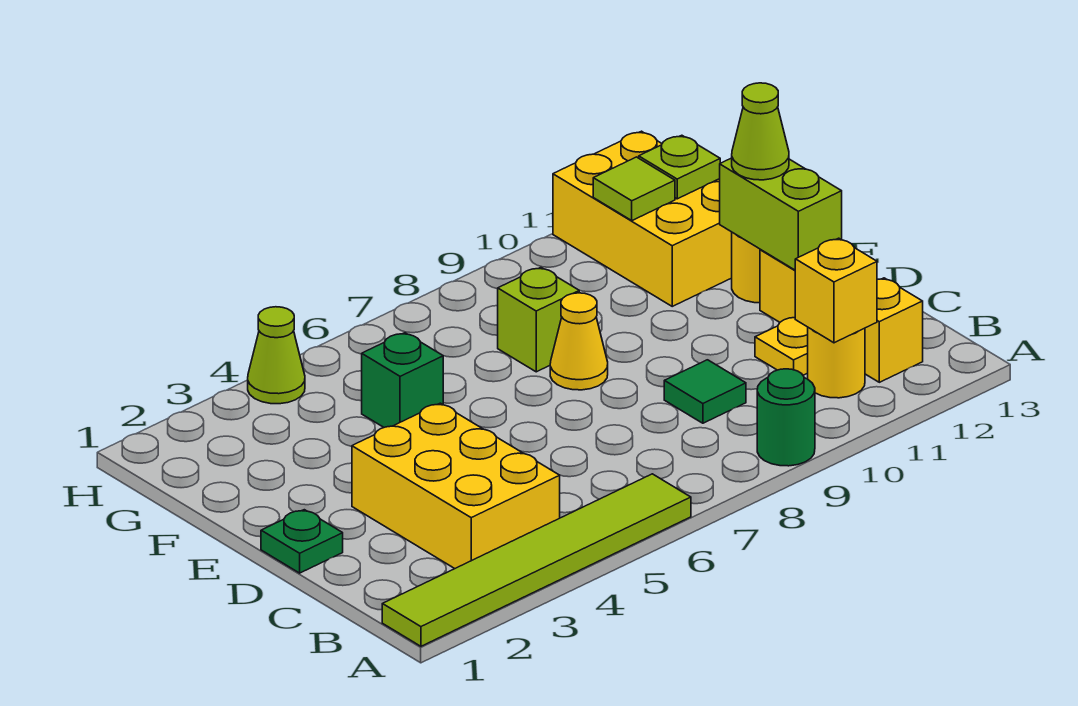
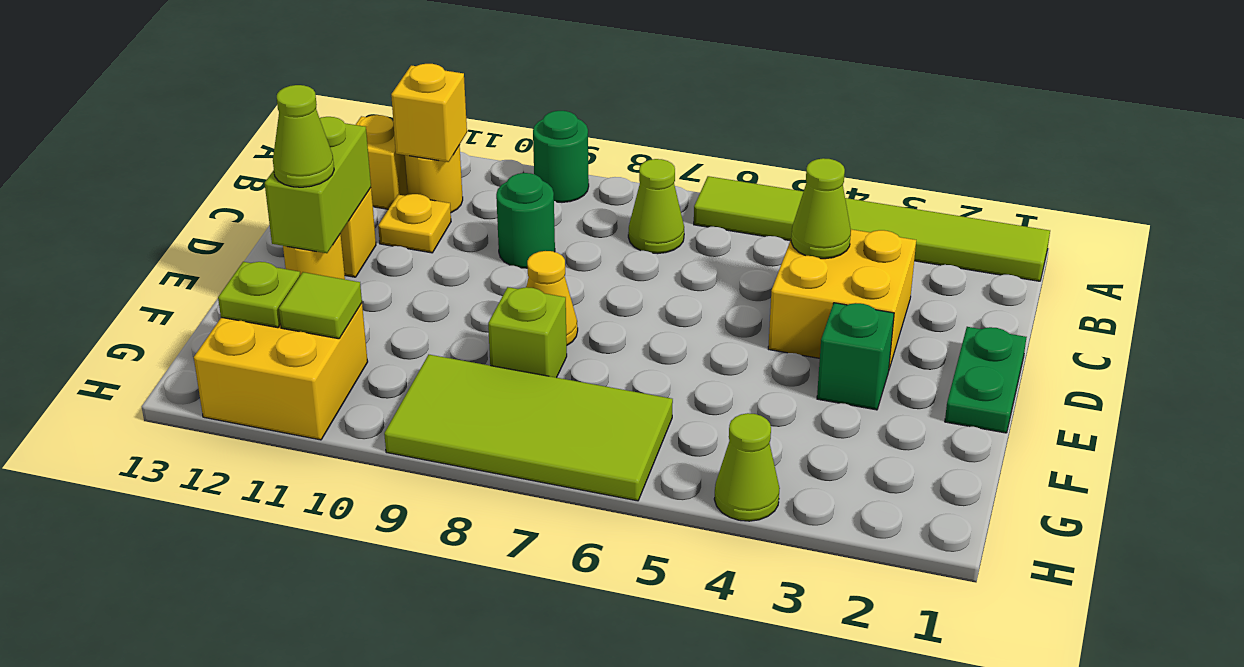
yellow brick B3:D4 level 1 -> yellow brick C3:D4 level 1
none -> lime cone B7 level 1
none -> lime cone C4 level 2
green tile C9 level 1 -> green round brick C9 level 1
green plate D1 level 1 -> green plate D1:E1 level 1
green brick F5 level 1 -> green brick E3 level 1
yellow brick F11:H12 level 1 -> yellow brick G11:H12 level 1
none -> lime tile G6:H9 level 1

